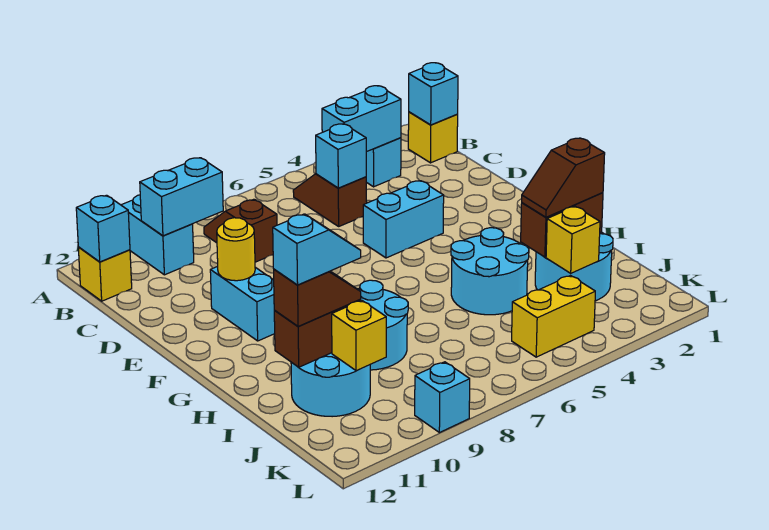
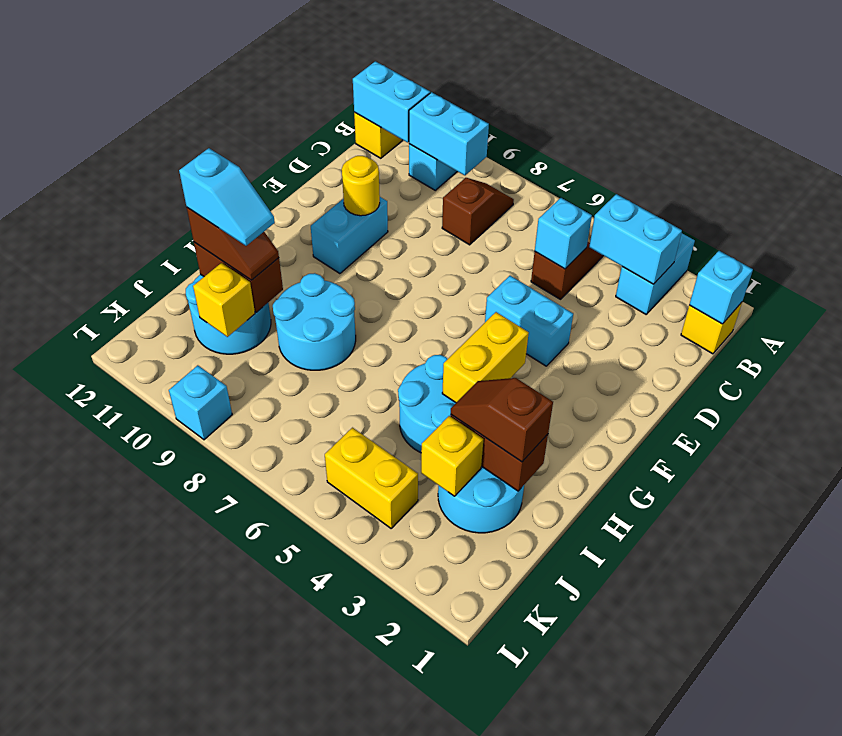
cyan brick B12 level 2 -> cyan brick B11:B12 level 2
none -> yellow brick G4:H4 level 2

